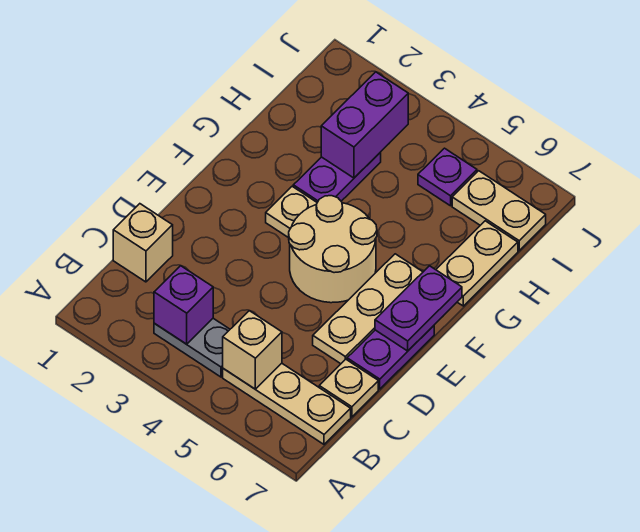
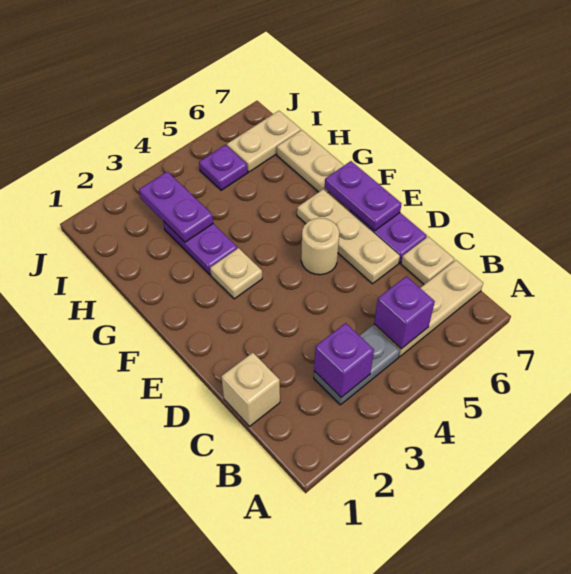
tan brick B5 level 2 -> purple brick B5 level 2
tan round brick E4:F5 level 1 -> tan round brick E5 level 1
purple brick H3:I3 level 2 -> purple plate H3:I3 level 2

